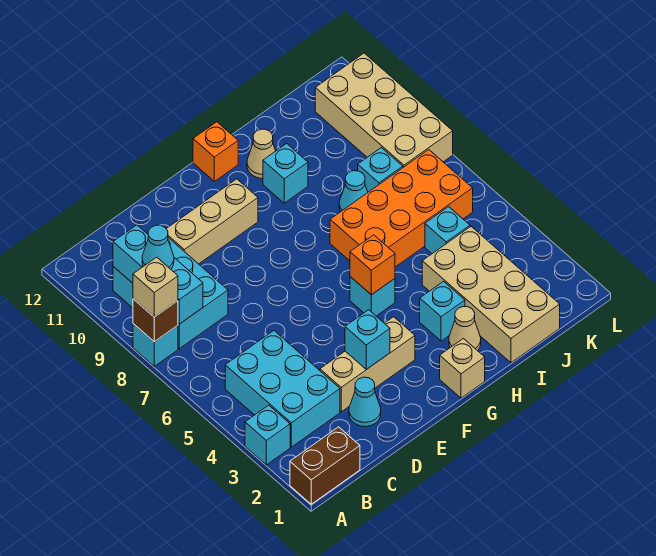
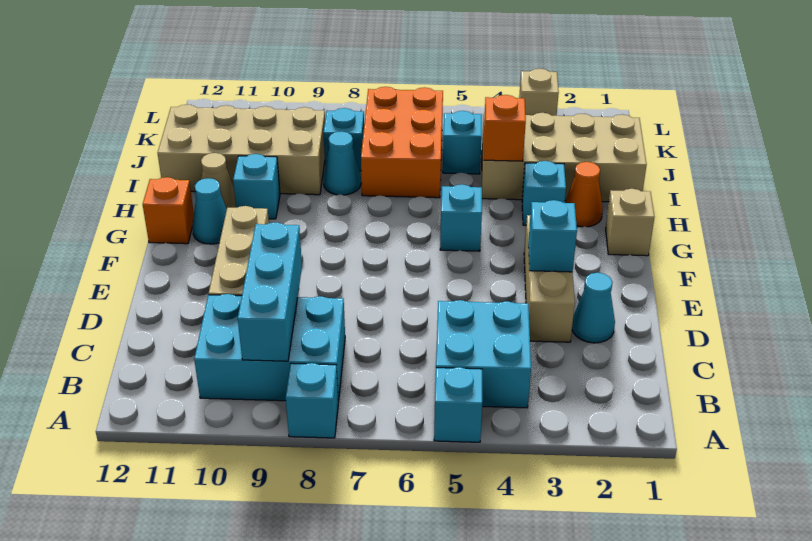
brown brick A1:B1 level 1 -> none
cyan brick A3 level 1 -> cyan brick A5 level 1
brown brick A8 level 2 -> none
tan brick A8 level 3 -> tan brick L3 level 1
cyan brick B3:C5 level 1 -> cyan brick B4:C5 level 1
cyan brick B8:B10 level 2 -> cyan brick B9:D9 level 2
cyan cone B9 level 3 -> cyan cone G11 level 1
orange brick G5 level 2 -> orange brick I4 level 2
tan cone H2 level 1 -> orange cone H2 level 1
orange brick H6:K7 level 1 -> orange brick I6:K7 level 1
tan brick K8:L11 level 1 -> tan brick I9:J12 level 1

